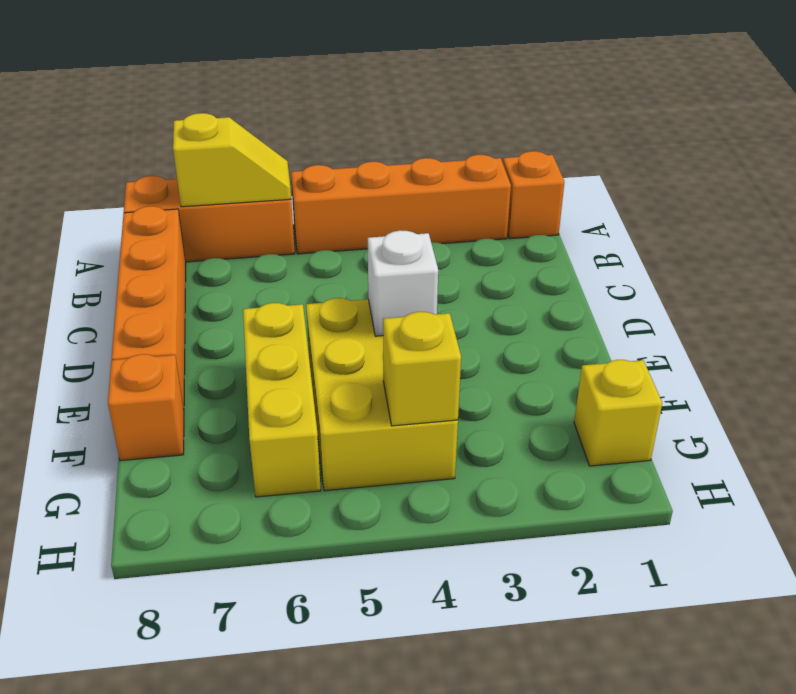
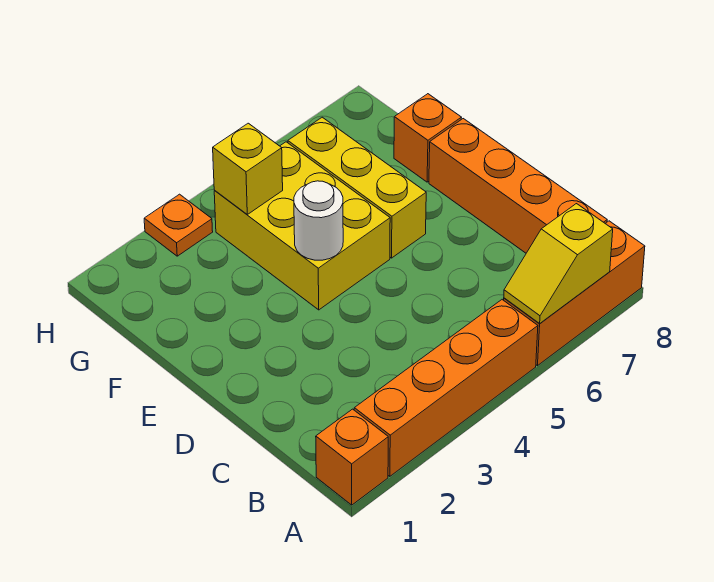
white brick E4 level 2 -> white round brick E4 level 2
yellow brick G1 level 1 -> none
none -> orange plate H3 level 1

